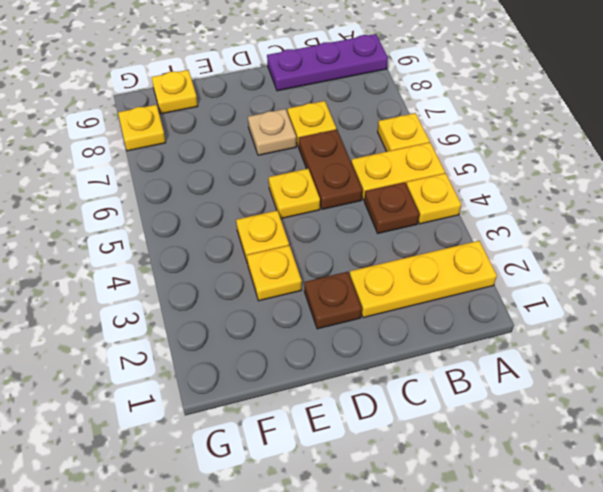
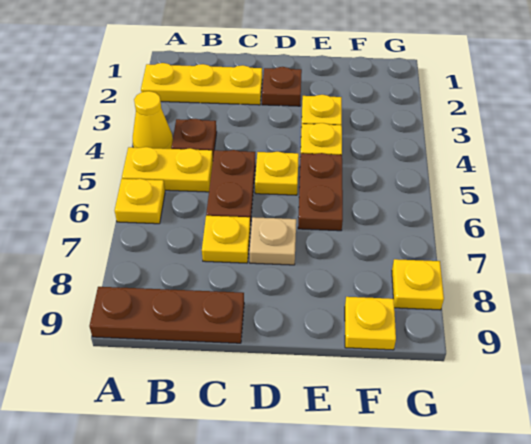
yellow plate A4 level 1 -> yellow cone A4 level 1
purple plate A9:C9 level 1 -> brown plate A9:C9 level 1
none -> brown plate E5:E6 level 1

